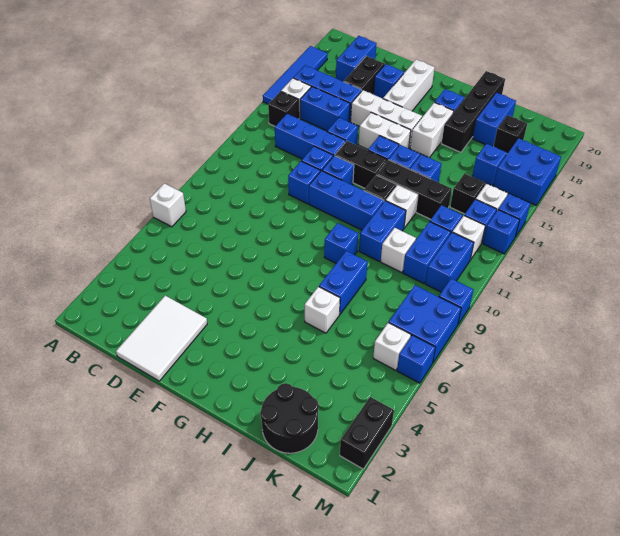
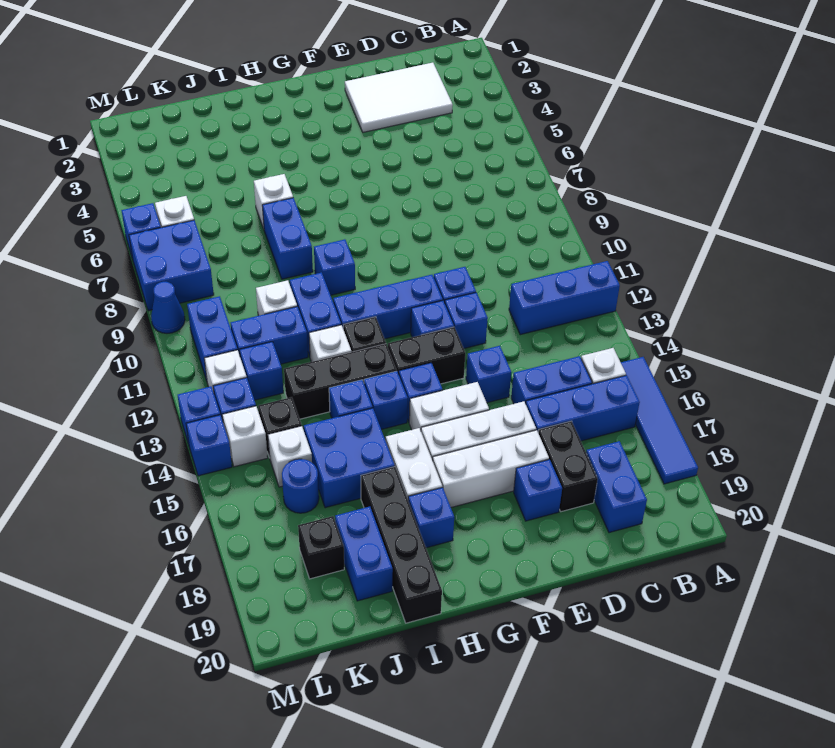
white brick A7 level 1 -> white brick K15 level 1
black brick B14 level 1 -> none
blue brick C13:E13 level 1 -> blue brick A12:C12 level 1
white tile D1:E3 level 1 -> white tile C2:E3 level 1
white brick F17:F19 level 1 -> white brick E17:G17 level 1
black round brick J1:K2 level 1 -> none
blue brick K10:K11 level 1 -> blue brick J11:K11 level 1
blue brick K16 level 1 -> blue round brick K16 level 1
blue brick L16:M17 level 1 -> blue brick I15:J16 level 1
black brick M2:M3 level 1 -> none
blue brick M9 level 1 -> blue cone M9 level 1

